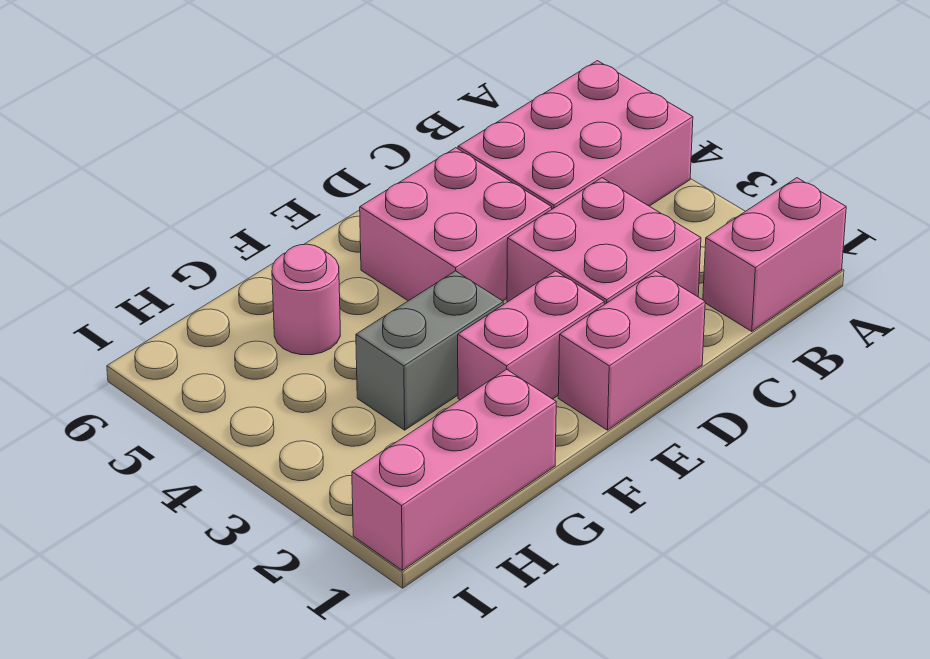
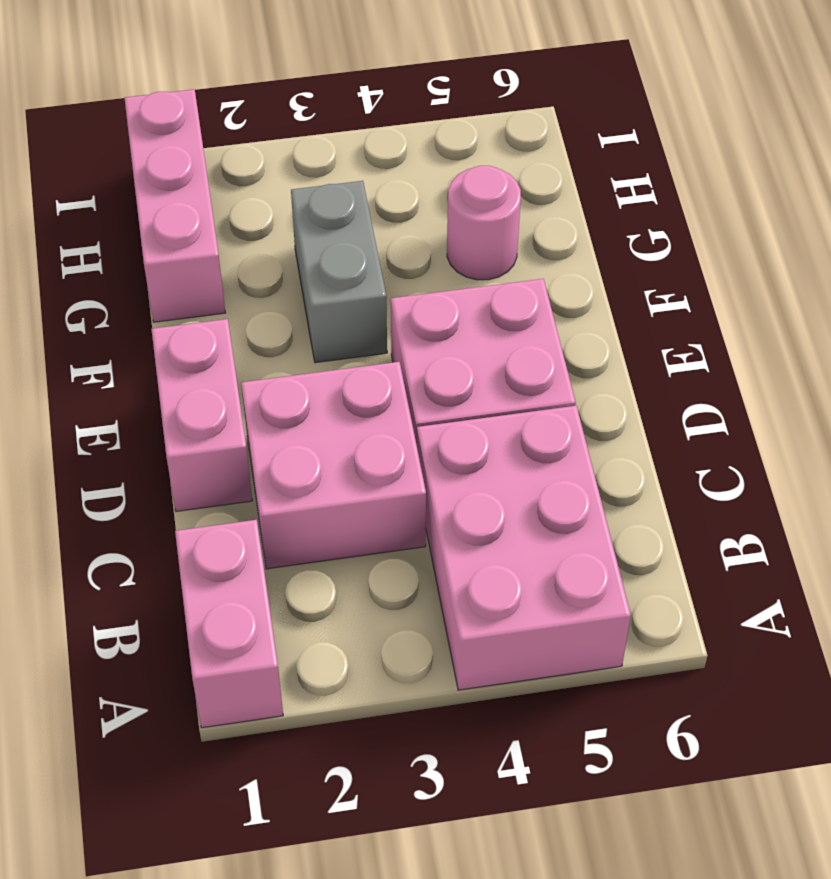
pink brick E2:F2 level 1 -> none

